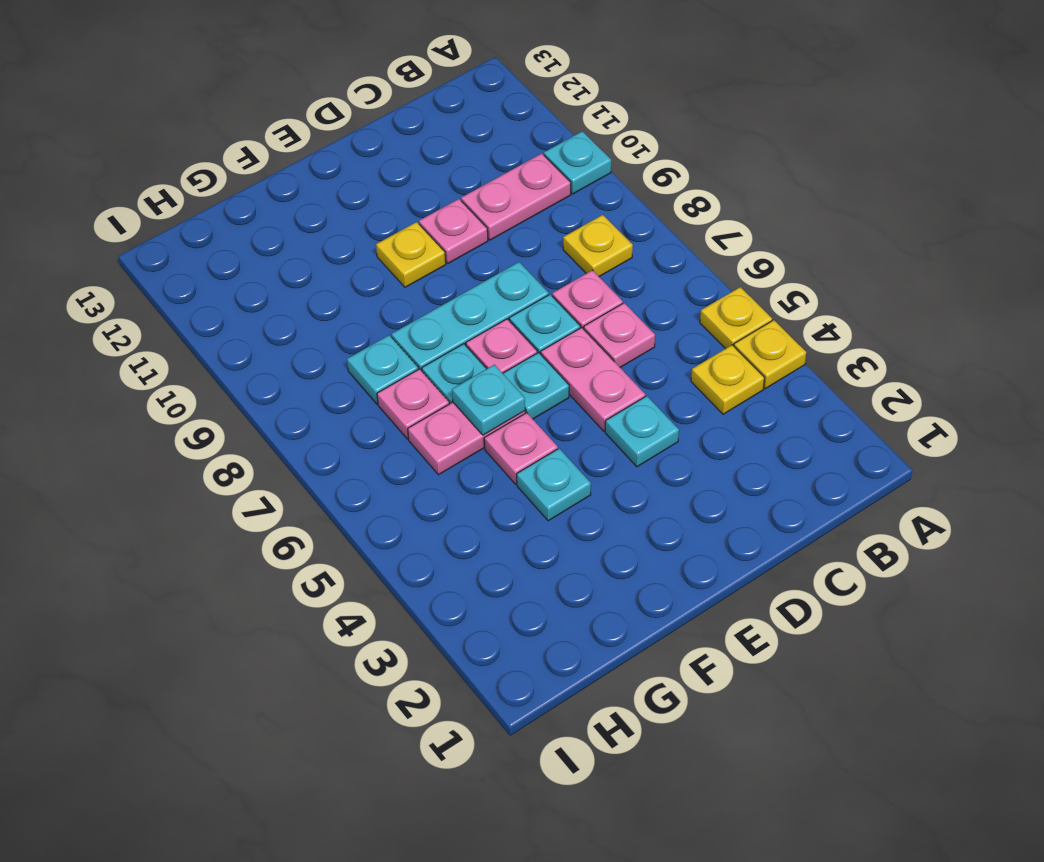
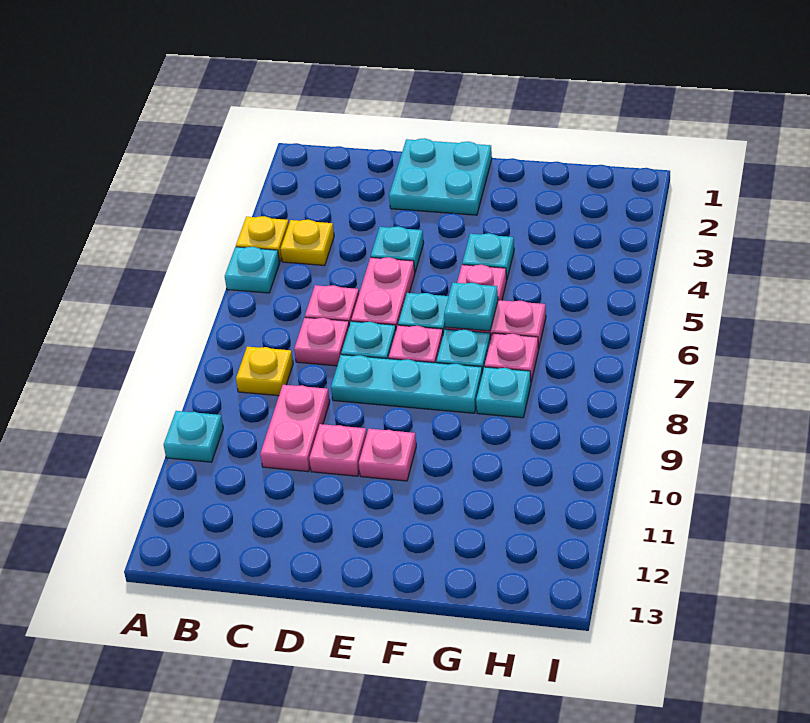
yellow plate A5 level 1 -> cyan plate A5 level 1
pink plate B10:C10 level 1 -> pink plate C9:C10 level 1
none -> cyan plate D1:E2 level 1
yellow plate E10 level 1 -> pink plate E10 level 1

